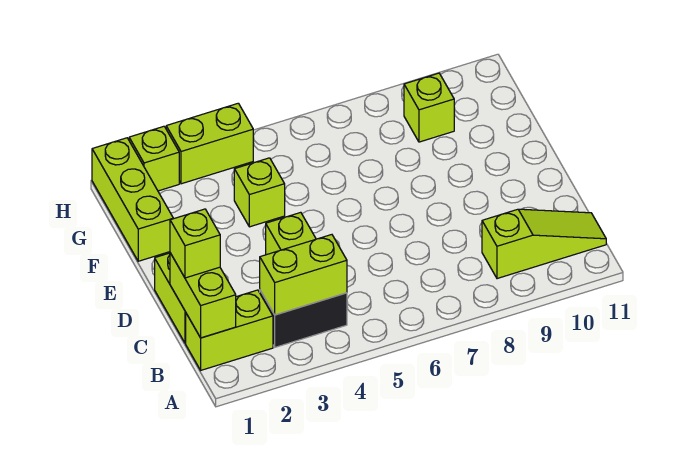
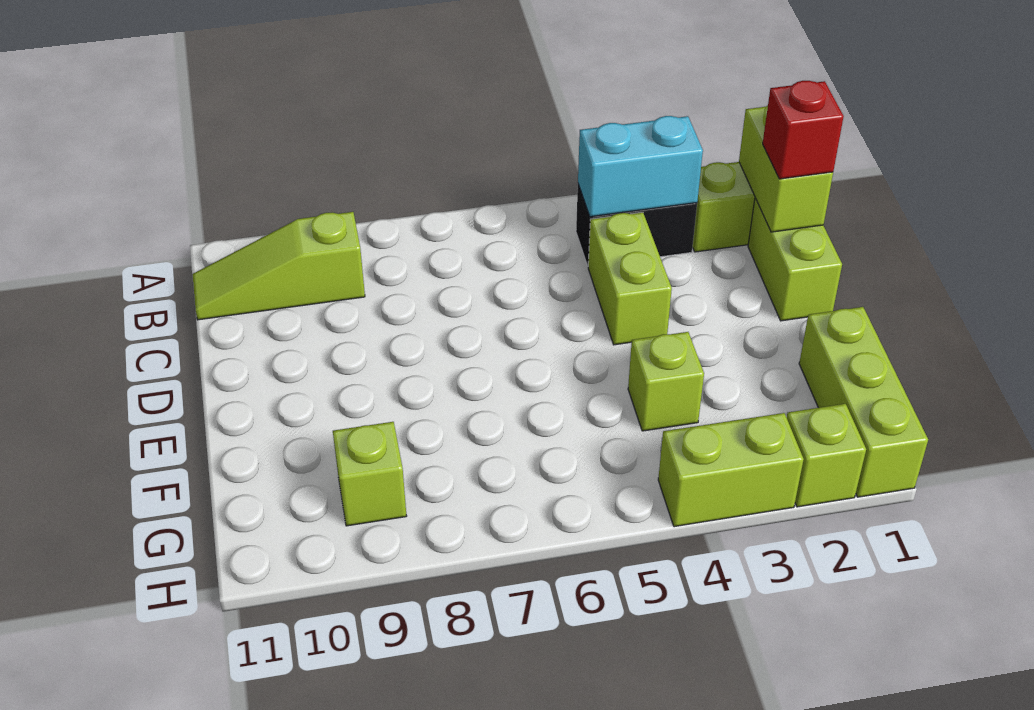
lime brick B3:B4 level 2 -> cyan brick B3:B4 level 2
lime brick C1 level 3 -> red brick C1 level 3

